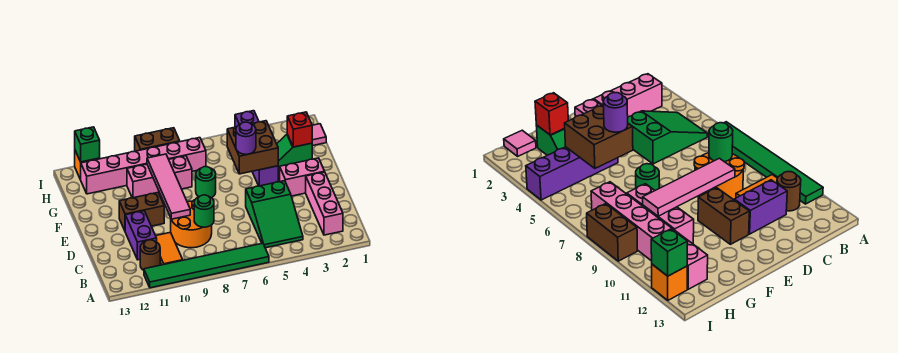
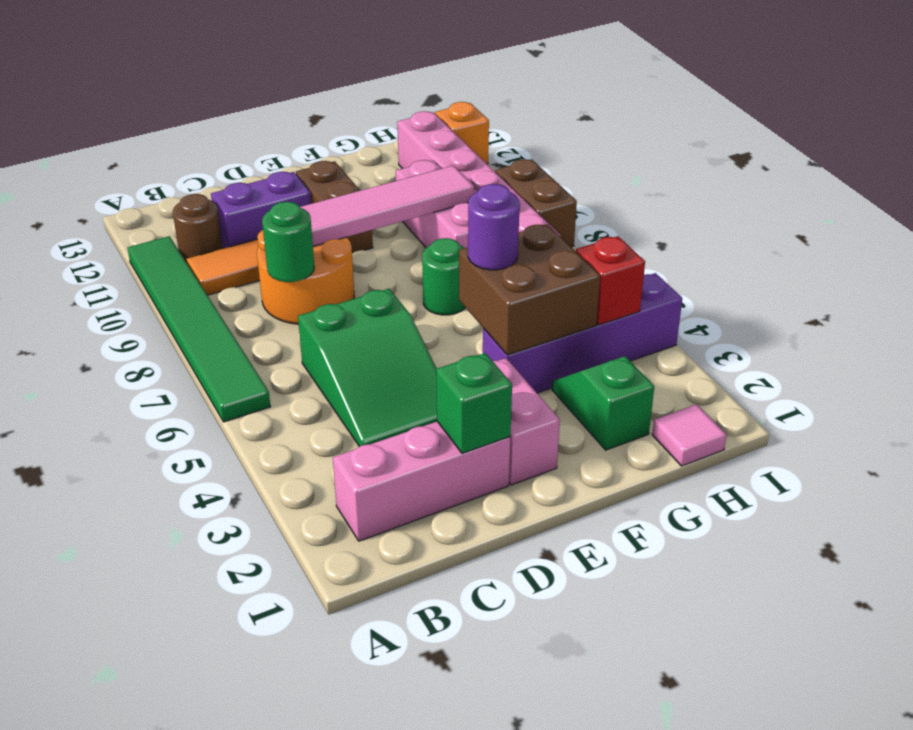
green slope B4:D5 level 1 top D -> green slope C4:D6 level 1 top 6
red brick G2 level 2 -> red brick H4 level 2
green brick I12 level 2 -> green brick D2 level 2

